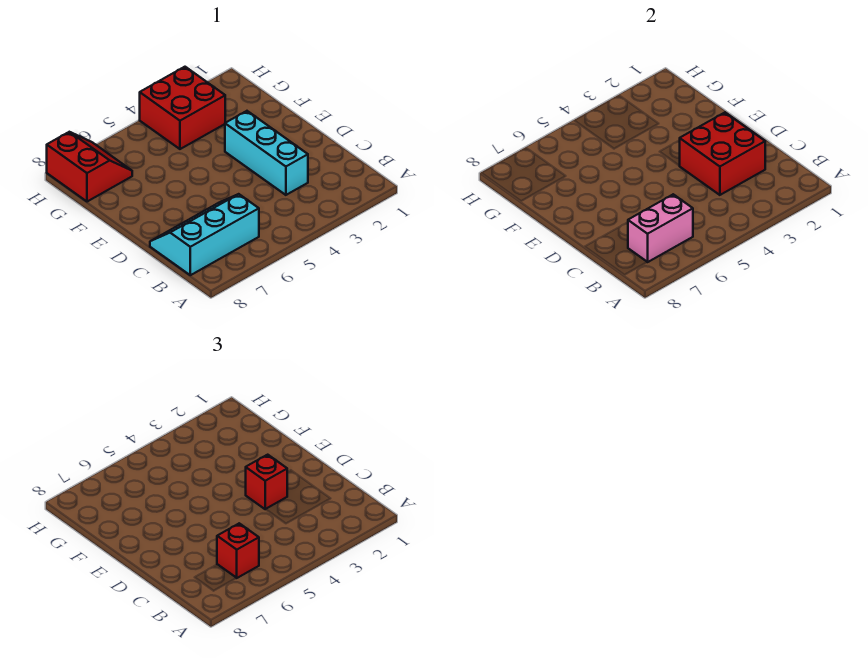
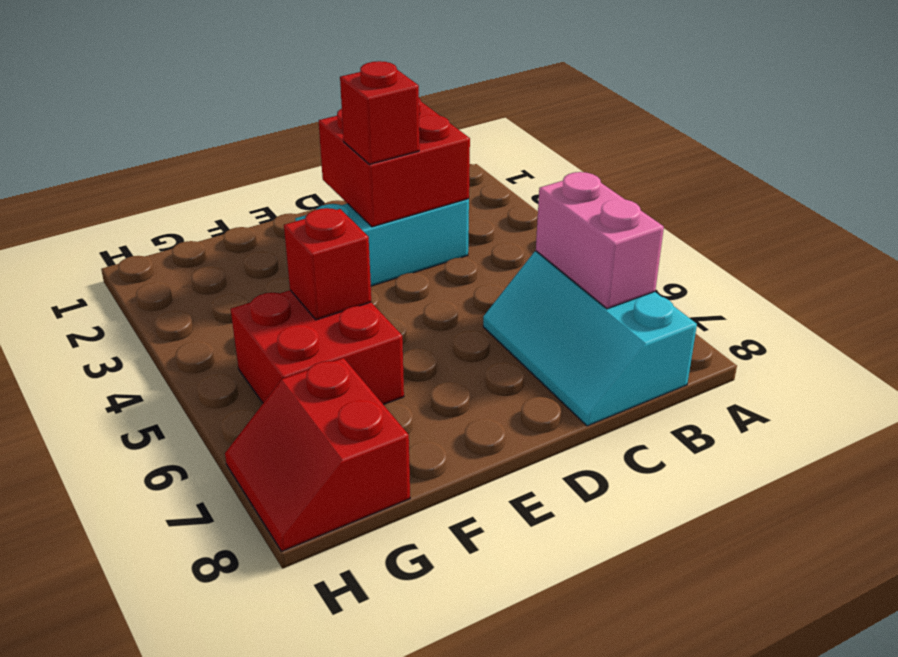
red brick B6 level 3 -> red brick F5 level 2
red brick G3:H4 level 1 -> red brick F5:G6 level 1
red slope G7:H8 level 1 top 8 -> red slope G7:H8 level 1 top G

